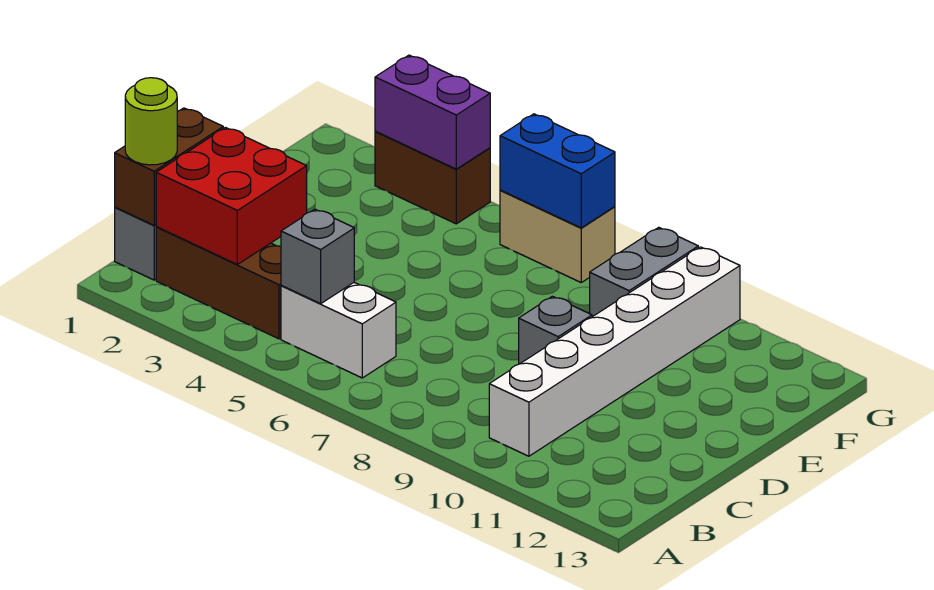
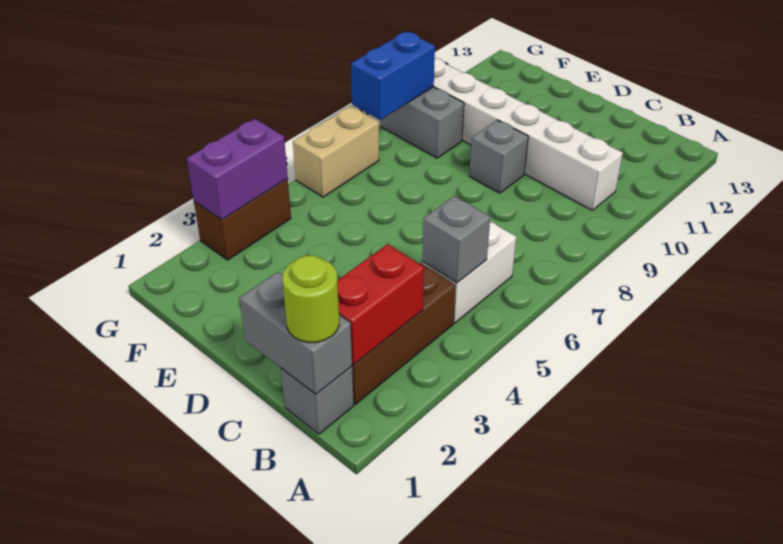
brown brick B1:C1 level 2 -> grey brick B1:C1 level 2
red brick B2:C3 level 2 -> red brick B2:B3 level 2
blue brick G6:G7 level 2 -> blue brick G8:G9 level 2

